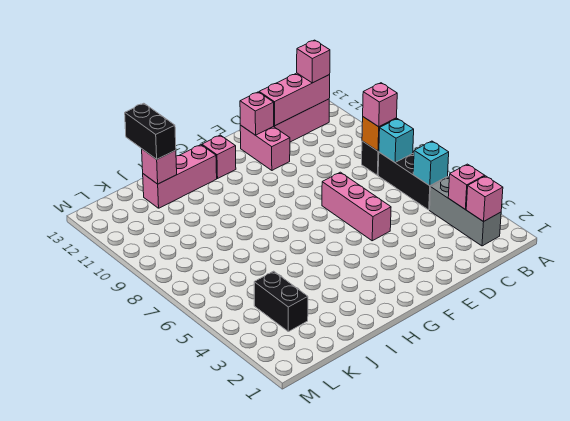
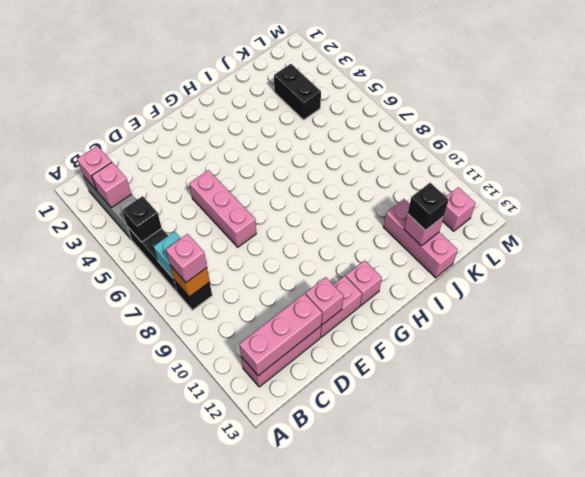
cyan brick B5 level 2 -> black brick B5 level 2
pink brick B12 level 3 -> pink brick L12 level 1
pink brick E11:E12 level 1 -> pink brick E12:F12 level 1
pink brick H12:J12 level 1 -> pink brick J11:J13 level 1
black brick J12:J13 level 3 -> black brick J12 level 3

